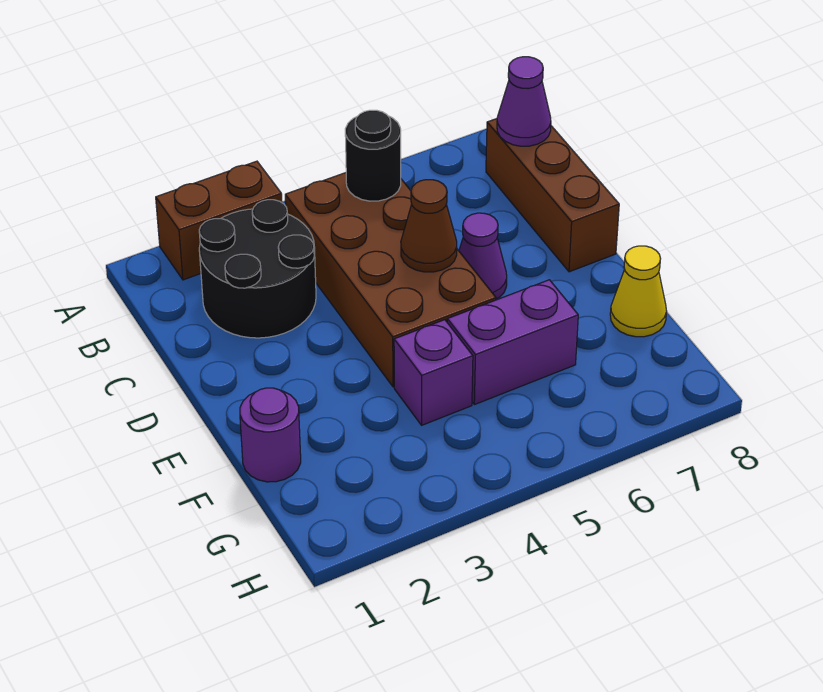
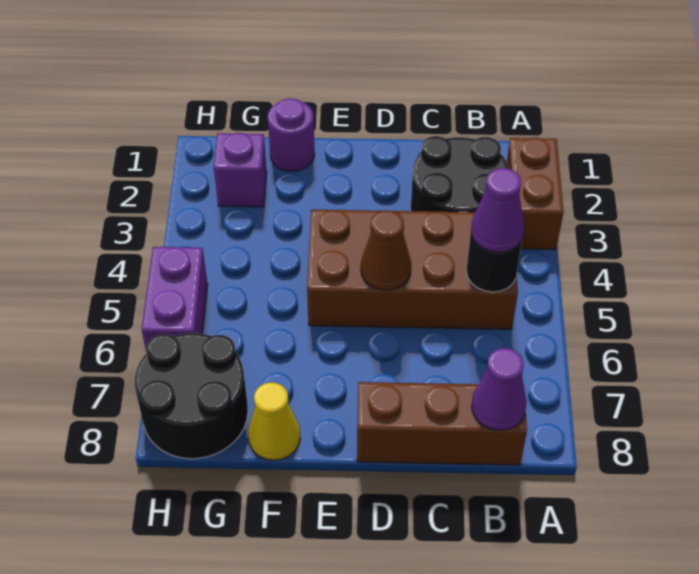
purple cone D6 level 1 -> purple cone B5 level 3
purple brick F4 level 1 -> purple brick G2 level 1
purple brick F5:F6 level 1 -> purple brick H5:H6 level 1
none -> black round brick G7:H8 level 1

